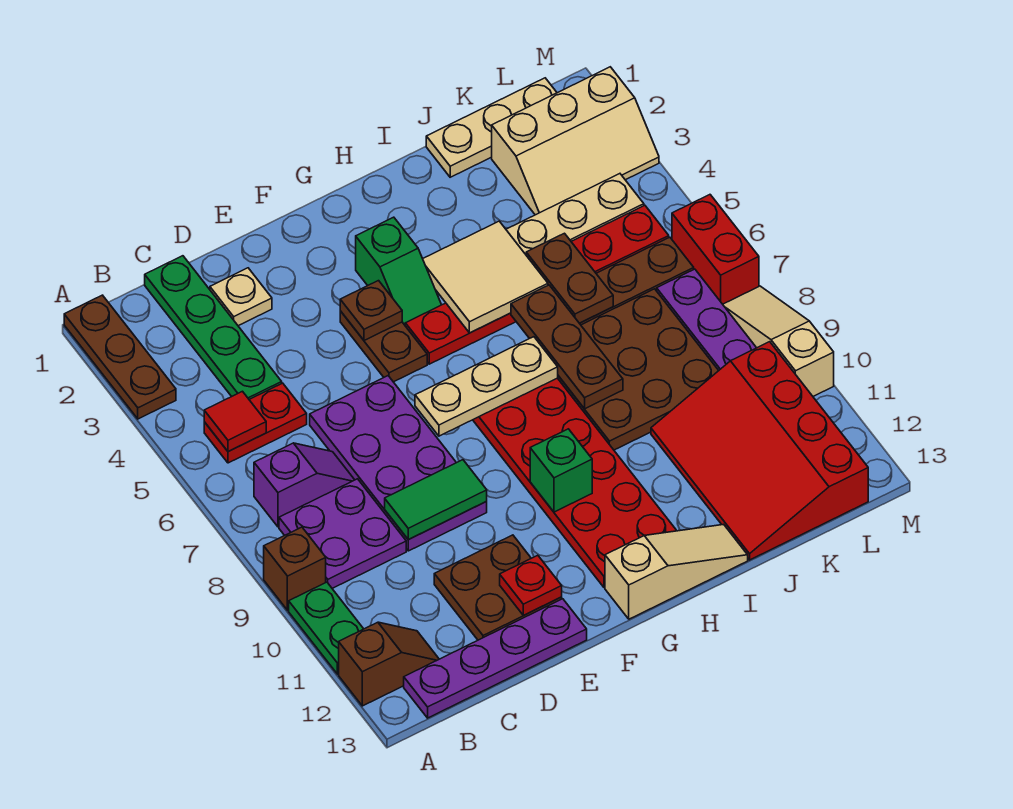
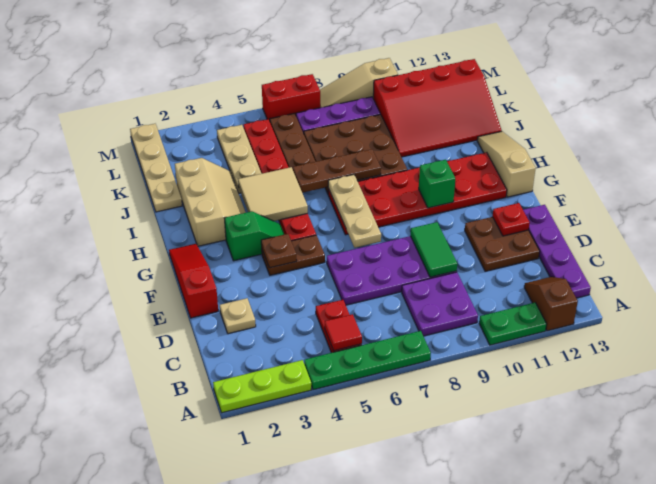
brown plate A1:A3 level 1 -> lime plate A1:A3 level 1
brown brick A9 level 1 -> none
purple slope B7:C7 level 1 top B -> none
green plate C1:C4 level 1 -> green plate A4:A7 level 1
none -> red slope E1:G1 level 1 top E
tan plate J1:L1 level 1 -> tan plate J1:M1 level 1
brown plate J5:J6 level 2 -> none
tan slope K2:M3 level 1 top 2 -> tan slope H2:J3 level 1 top 2

